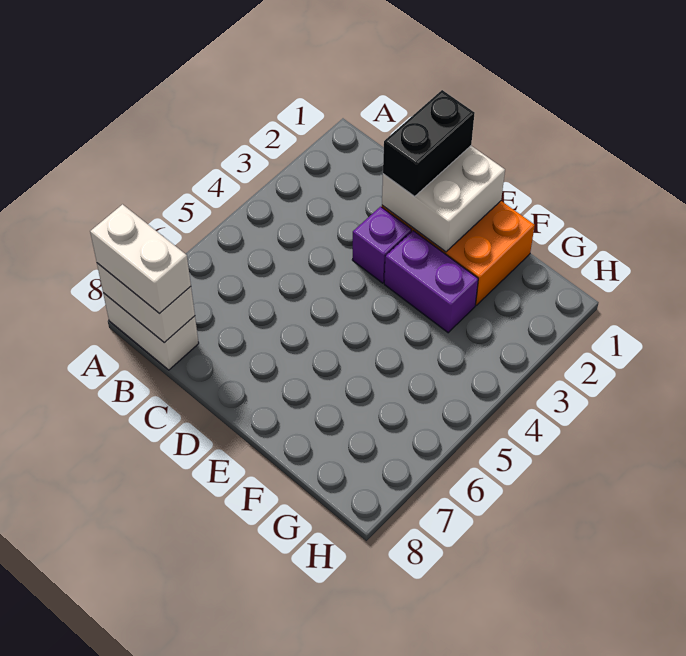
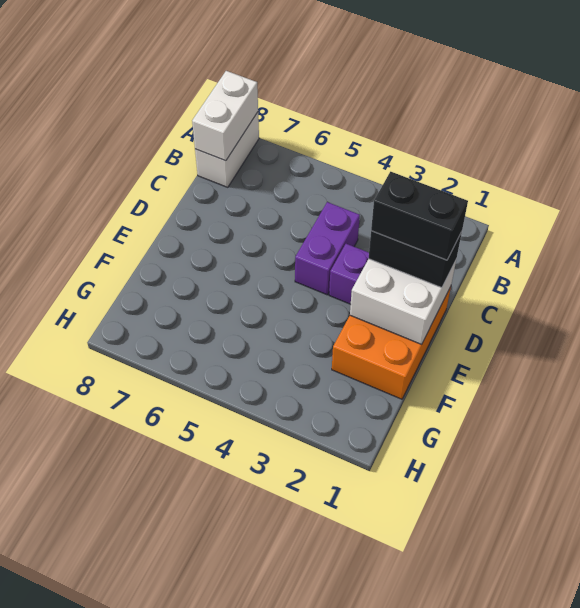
white brick A8:B8 level 3 -> none
none -> black brick D1:D2 level 4
purple brick E3:F3 level 1 -> purple brick C4:D4 level 1

